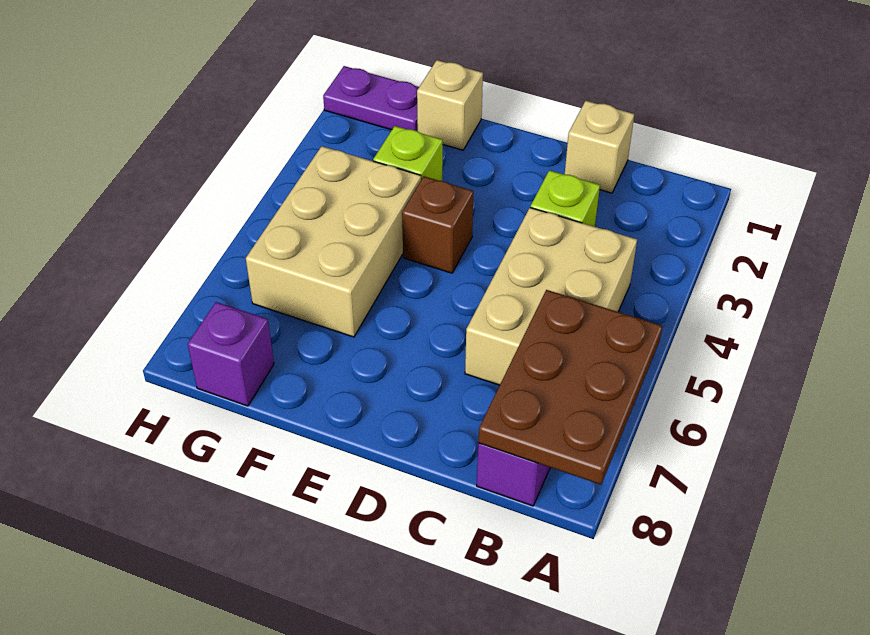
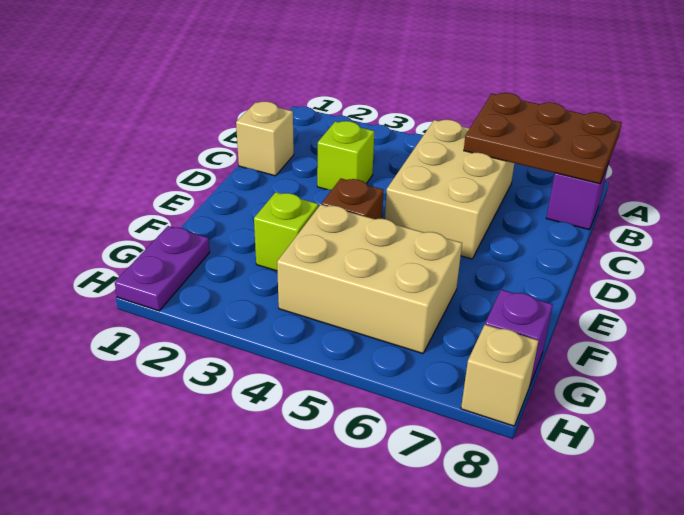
tan brick B4:C6 level 1 -> tan brick B5:D6 level 1
tan brick F1 level 1 -> tan brick H8 level 1

